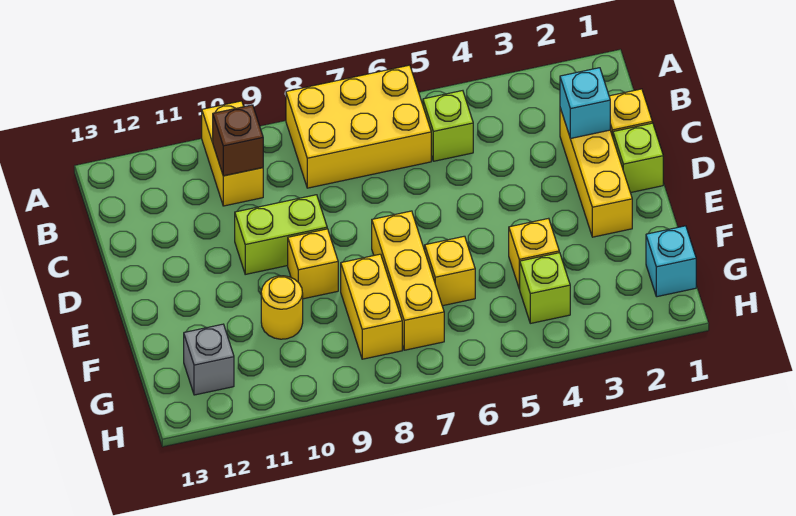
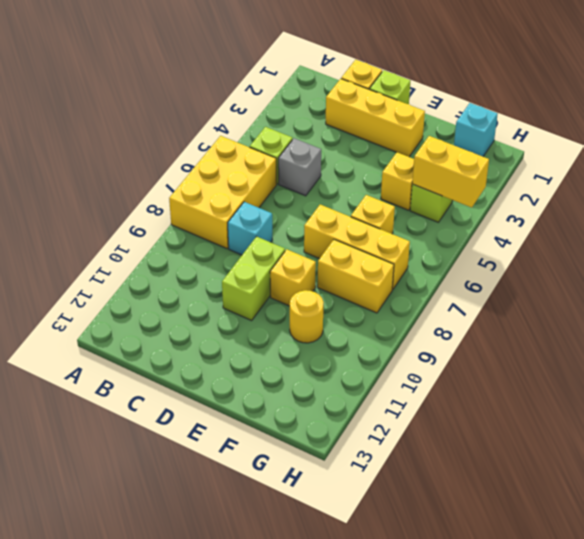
yellow brick A10:B10 level 1 -> yellow brick G4:H4 level 2
brown brick B10 level 2 -> none
cyan brick C2 level 2 -> cyan brick C8 level 1
grey brick G12 level 1 -> grey brick C5 level 1

